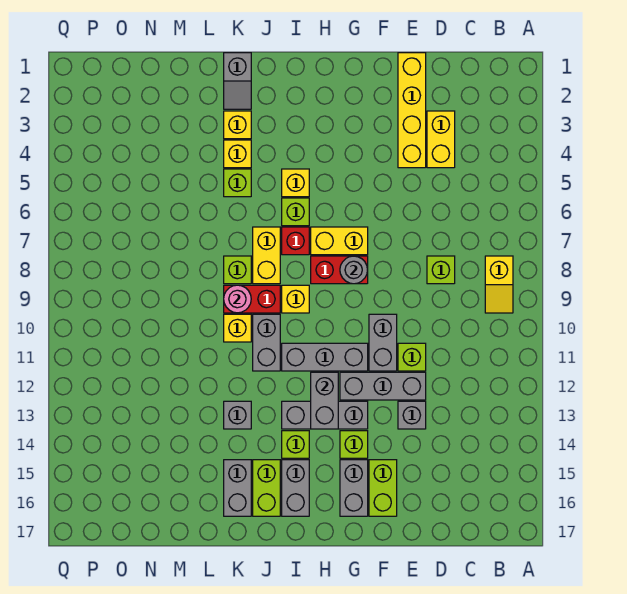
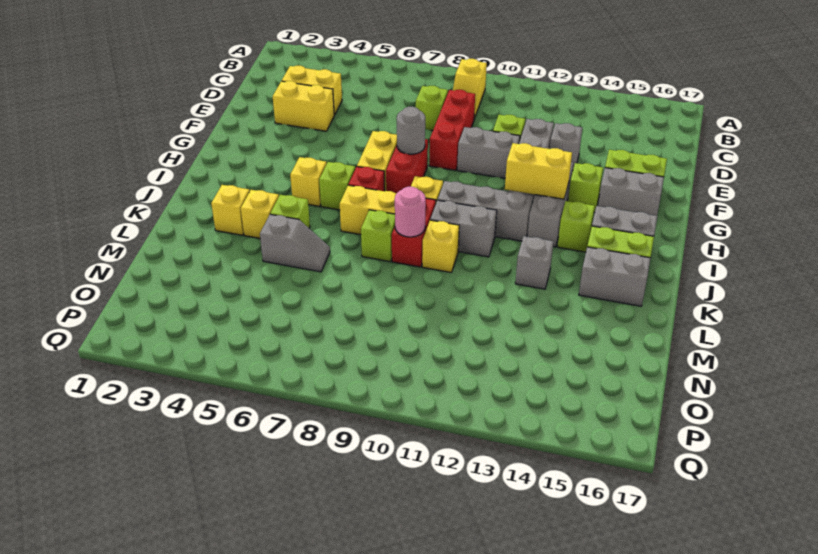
yellow slope B8:B9 level 1 top 8 -> yellow slope B9:C9 level 1 top B
none -> red brick D9:F9 level 1
yellow brick E1:E4 level 1 -> yellow brick E3:E4 level 1
grey brick G11:I11 level 1 -> grey brick I10:I12 level 1
grey brick H12:H13 level 2 -> yellow brick H12:H13 level 2
grey slope K1:K2 level 1 top 1 -> grey slope L5:L6 level 1 top 5

